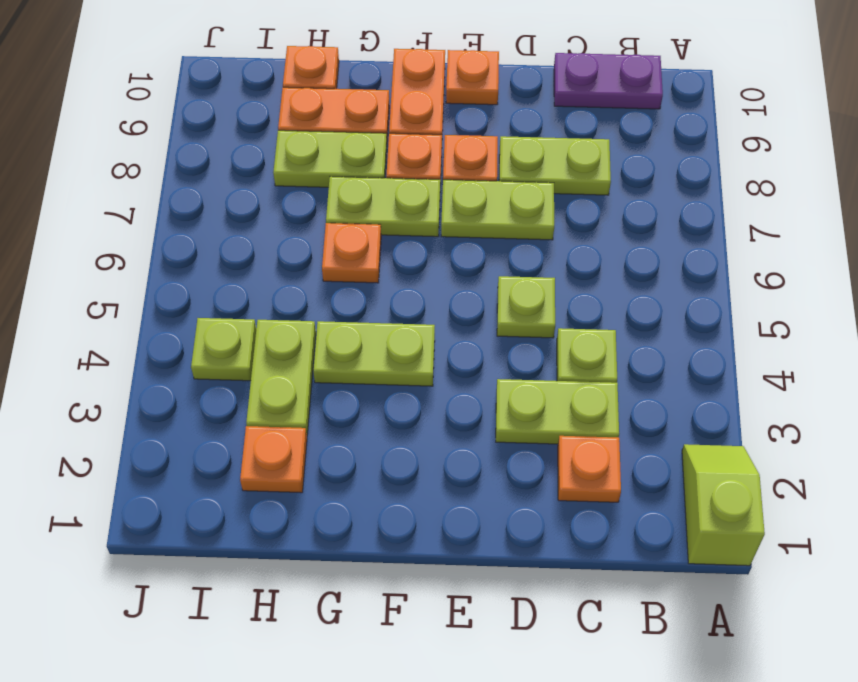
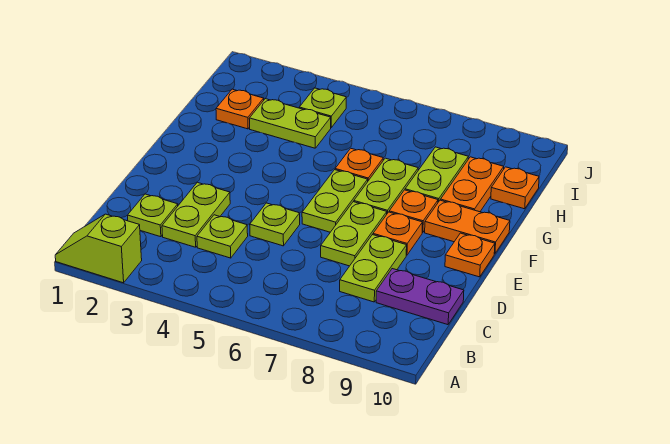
lime slope A1:A2 level 1 top 1 -> lime slope A1:A2 level 1 top 2
purple plate B10:C10 level 1 -> purple plate C9:C10 level 1
orange plate C2 level 1 -> lime plate C2 level 1
lime plate F4:G4 level 1 -> lime plate E6:F6 level 1

